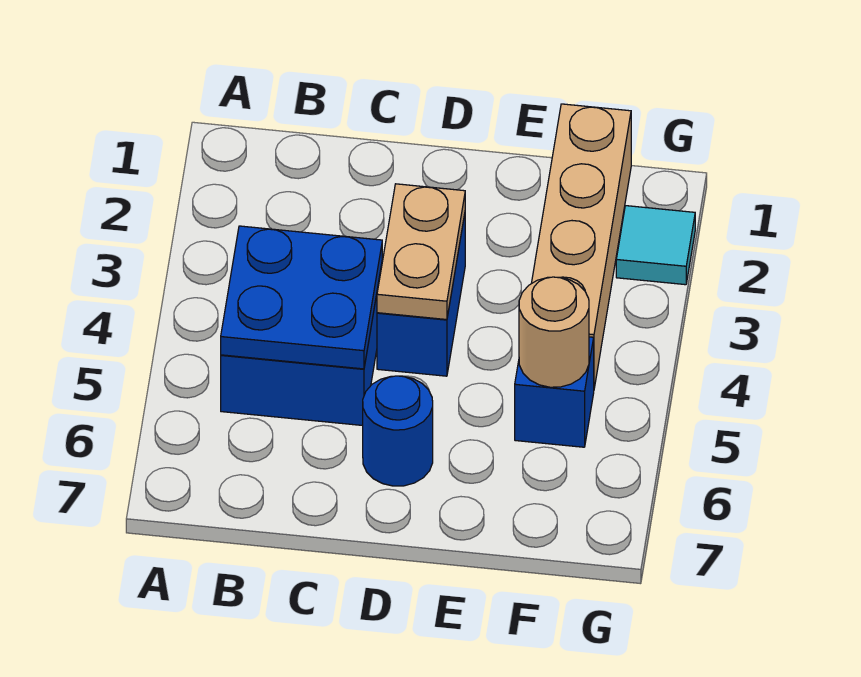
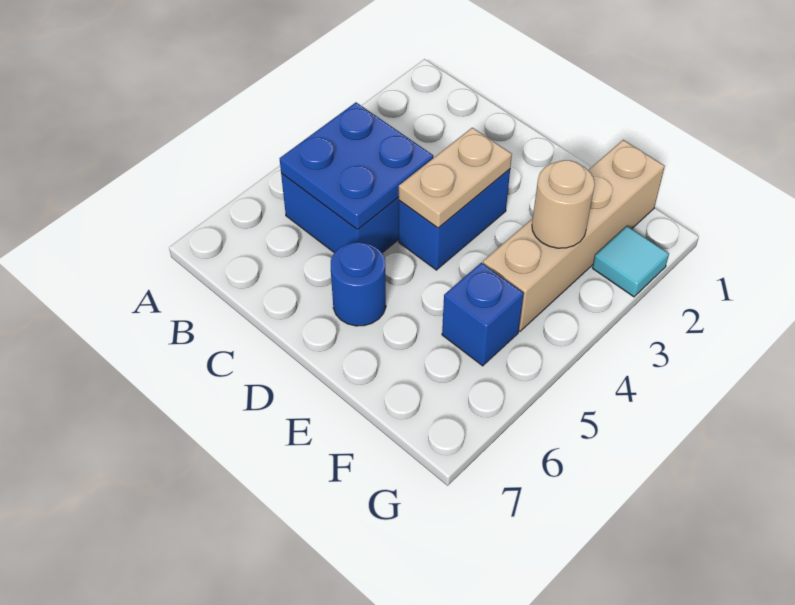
tan round brick F5 level 2 -> tan round brick F3 level 2

